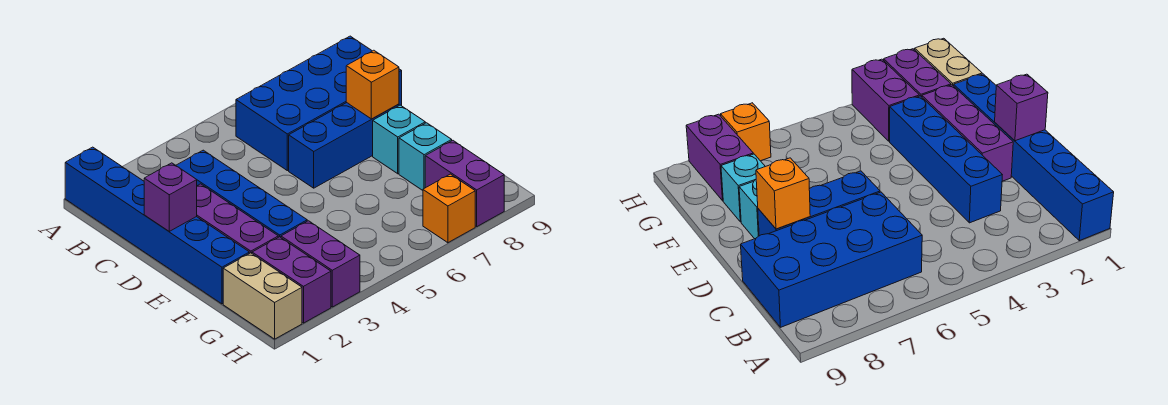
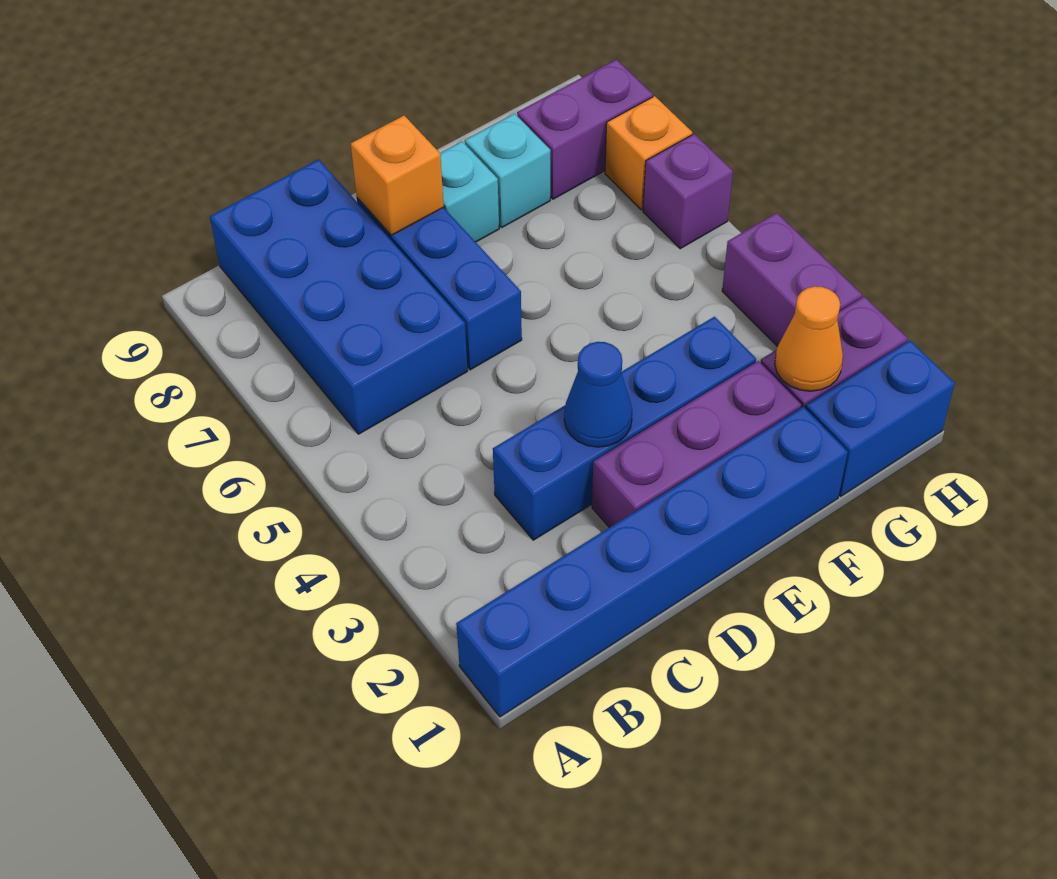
purple brick D1 level 2 -> purple brick H6 level 1
none -> blue cone D3 level 2
tan brick G1:H1 level 1 -> blue brick G1:H1 level 1
none -> orange cone G2 level 2
purple brick G3:H3 level 1 -> purple brick H3:H4 level 1

